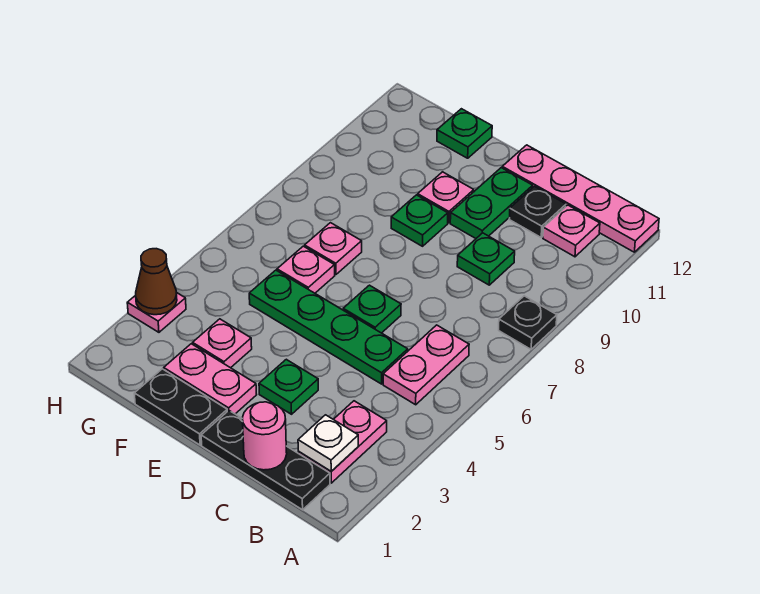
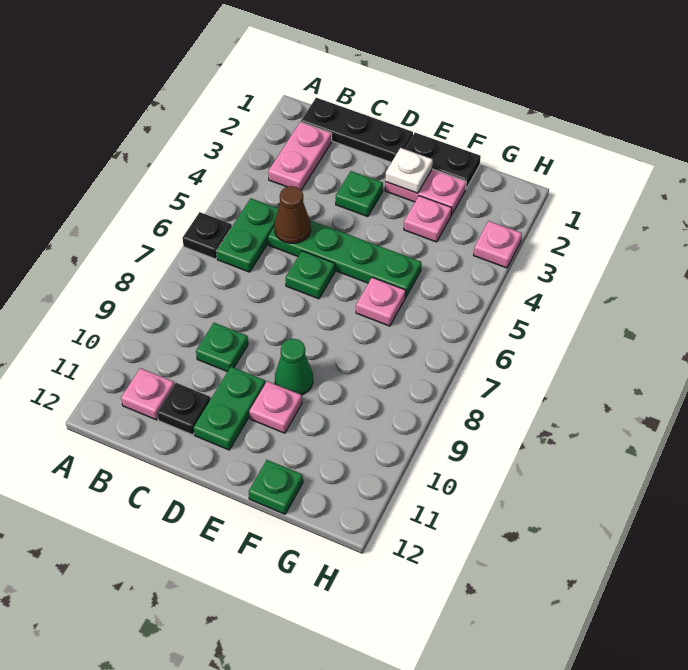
black plate A8 level 1 -> black plate A6 level 1
pink plate A12:D12 level 1 -> none
white plate B2 level 2 -> white plate E2 level 2
pink plate B5:B6 level 1 -> green plate B5:B6 level 1
pink round brick C1 level 2 -> none
green plate E9 level 1 -> green cone E9 level 1
pink plate F7 level 1 -> none
brown cone H3 level 2 -> brown cone C5 level 2

